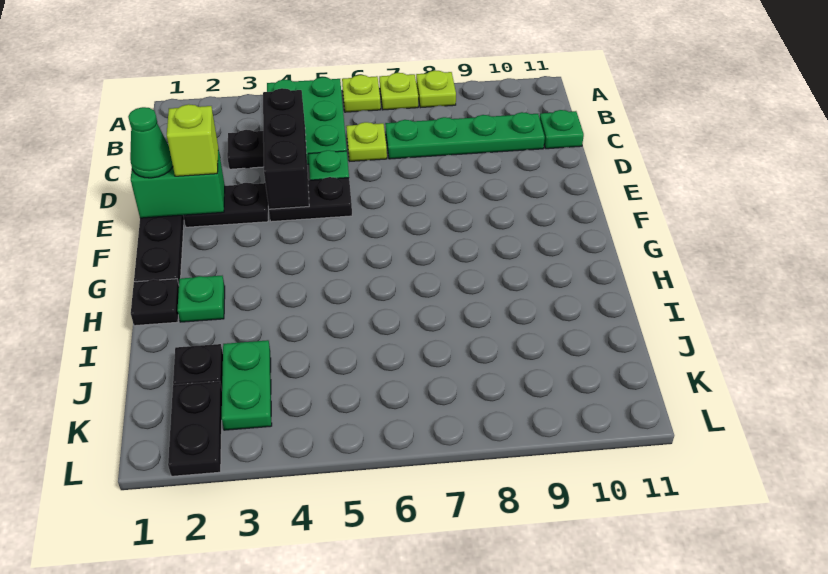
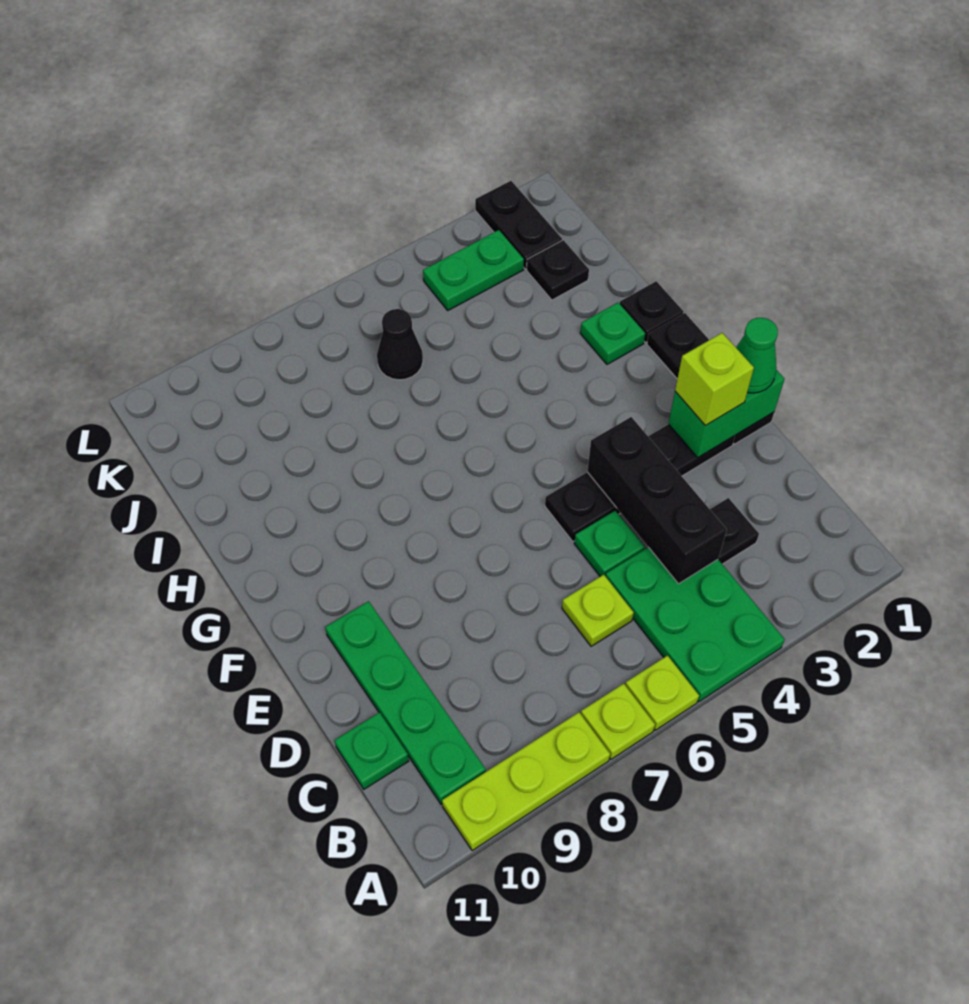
lime plate A8 level 1 -> lime plate A8:A10 level 1
green plate C7:C10 level 1 -> green plate B10:E10 level 1
green plate J3:K3 level 1 -> green plate K3:K4 level 1
none -> black cone J6 level 1

